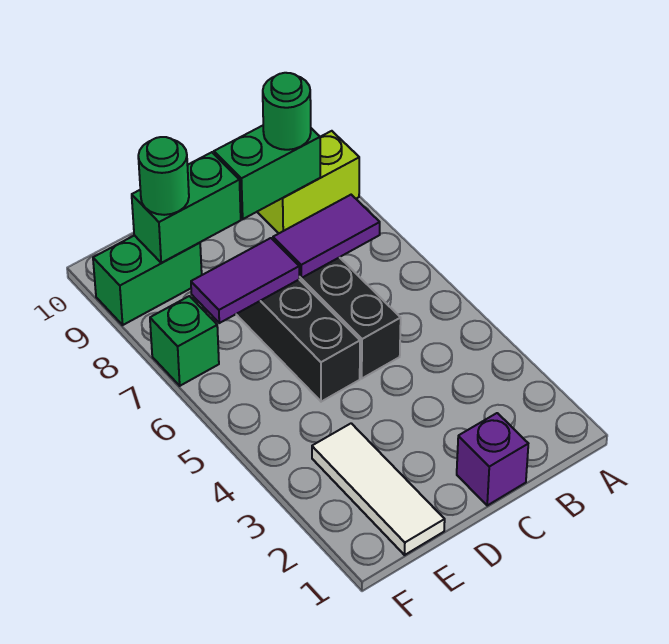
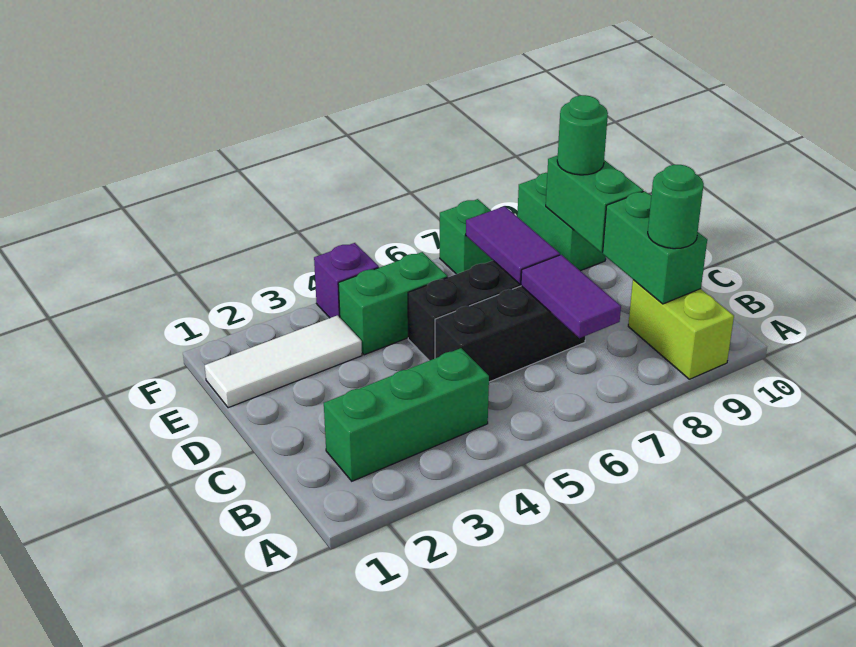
none -> green brick B2:B4 level 1
purple brick C1 level 1 -> purple brick F4 level 1
none -> green brick E4:E5 level 1

